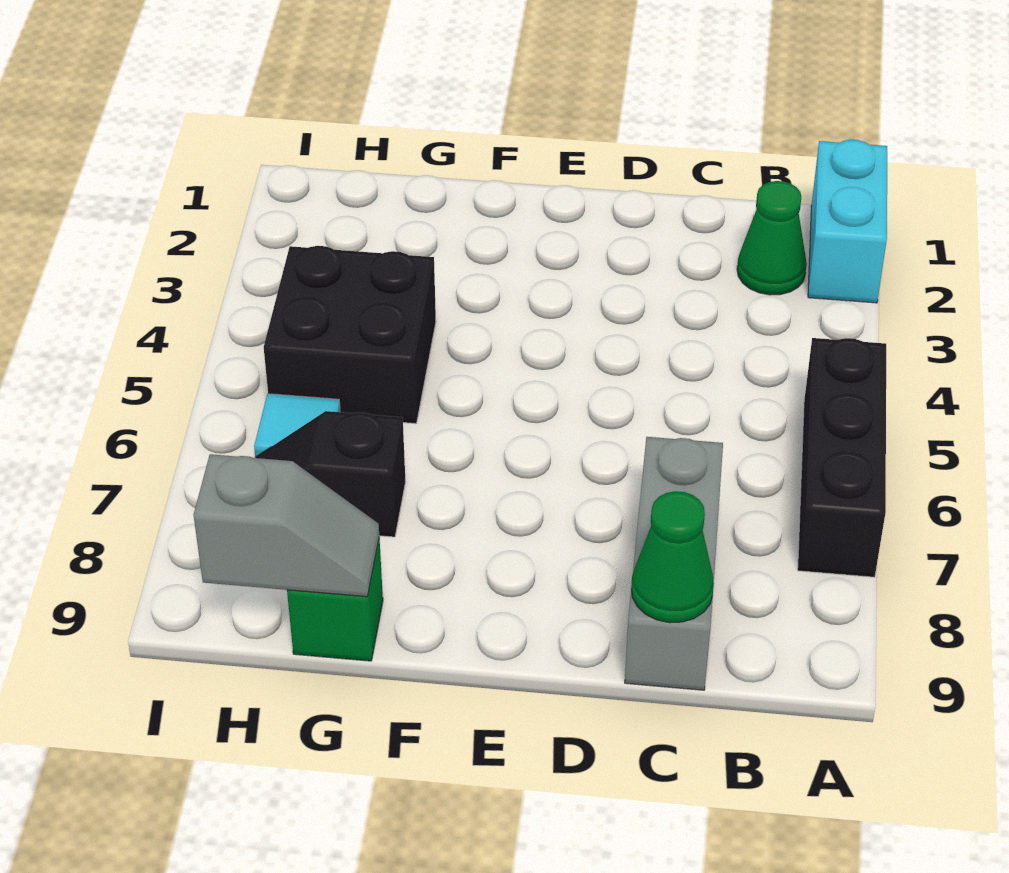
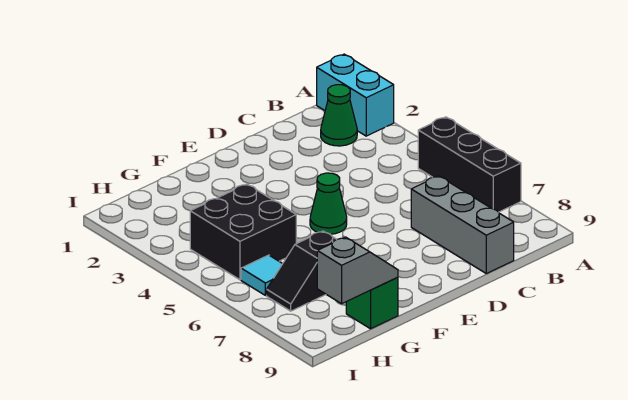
green cone C9 level 2 -> green cone E5 level 1

